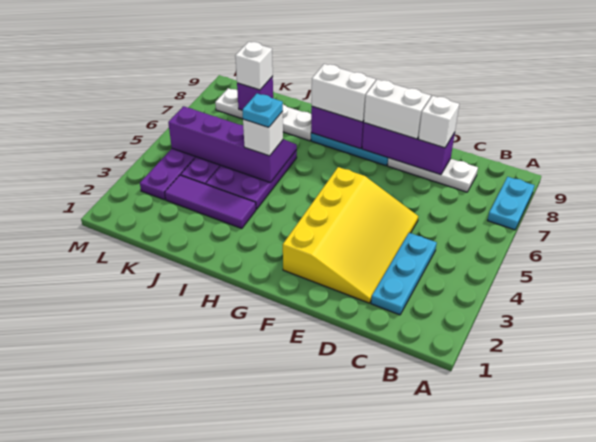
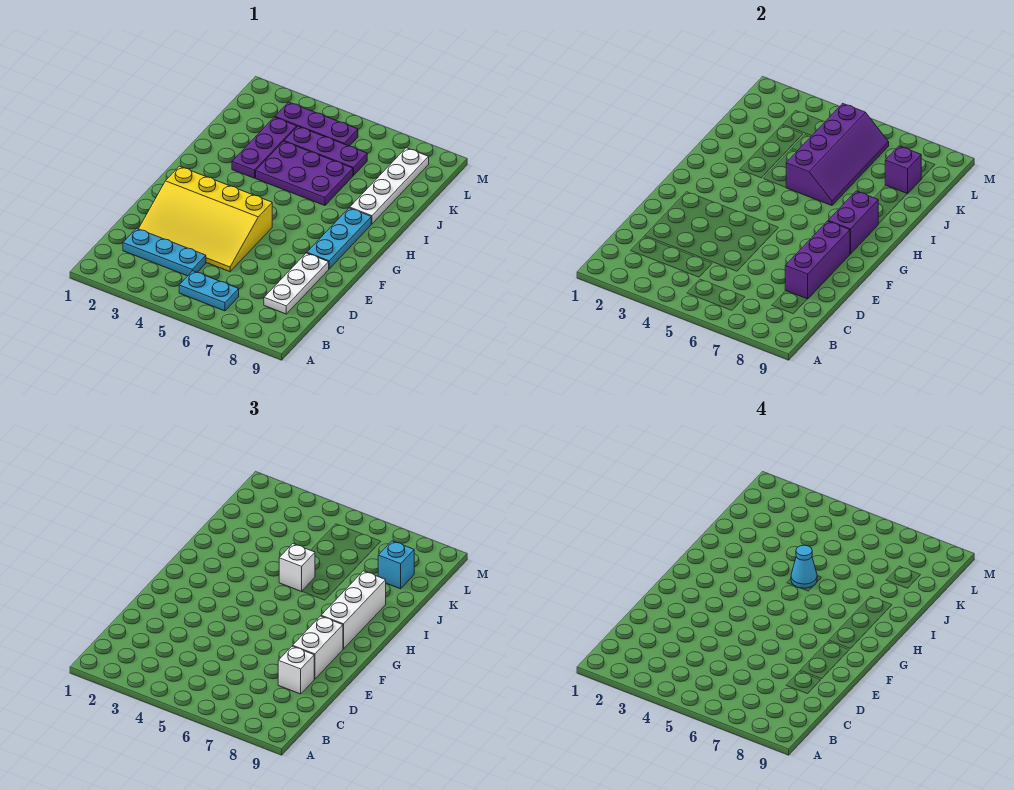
cyan plate A7:A8 level 1 -> cyan plate B5:B6 level 1
white brick G8:H8 level 3 -> white brick G8:I8 level 3
purple tile I3:K3 level 1 -> purple plate I3:K3 level 1
cyan plate I5 level 4 -> cyan cone I5 level 4
white brick K8 level 3 -> cyan brick K8 level 3

